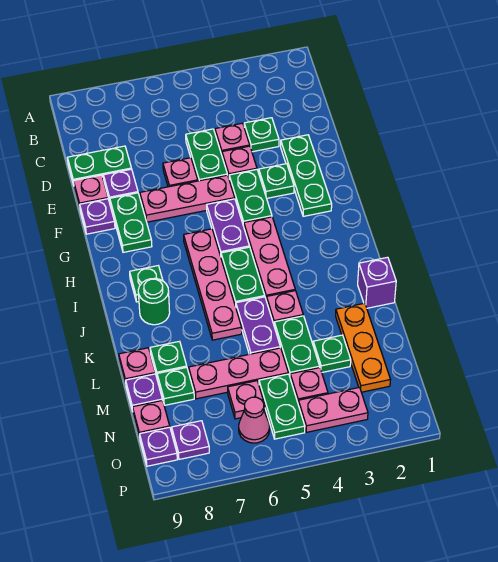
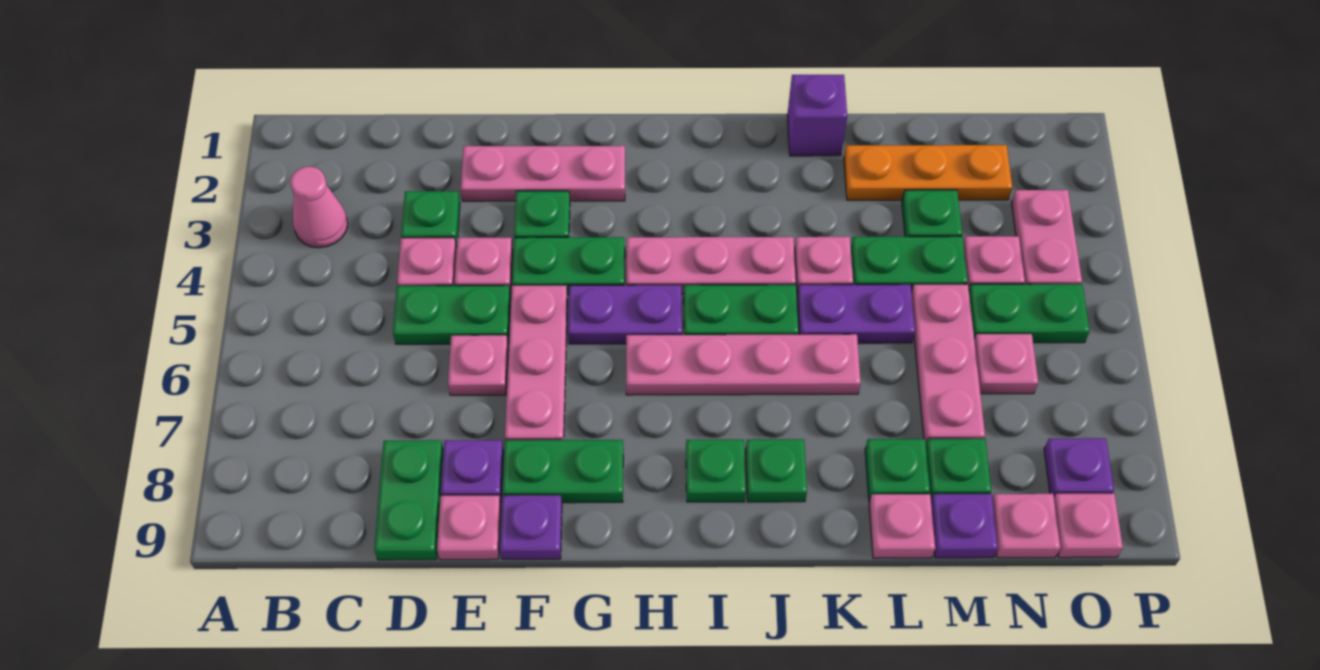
green plate E2:G2 level 1 -> pink plate E2:G2 level 1
green round brick J8 level 1 -> green plate J8 level 1
pink cone O6 level 1 -> pink cone B3 level 1
purple plate O9 level 1 -> pink plate O9 level 1

